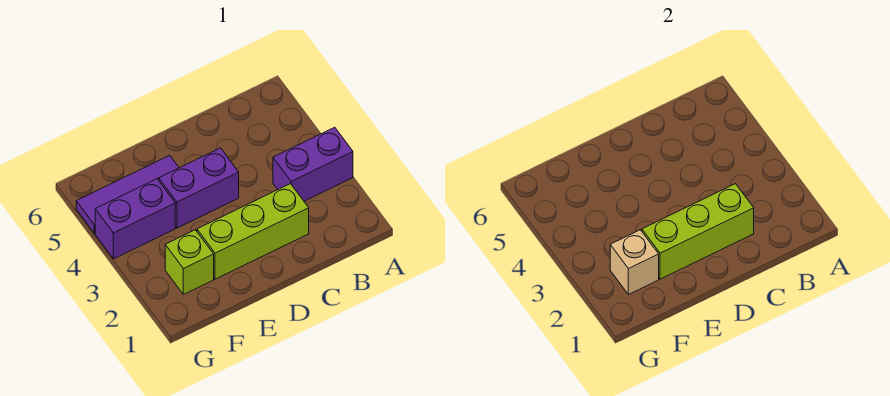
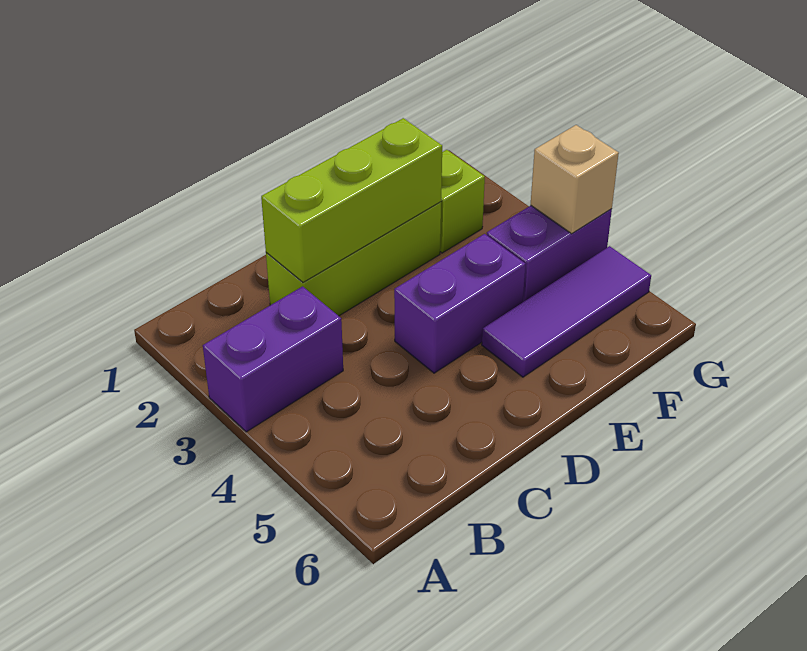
tan brick F2 level 2 -> tan brick G4 level 2

